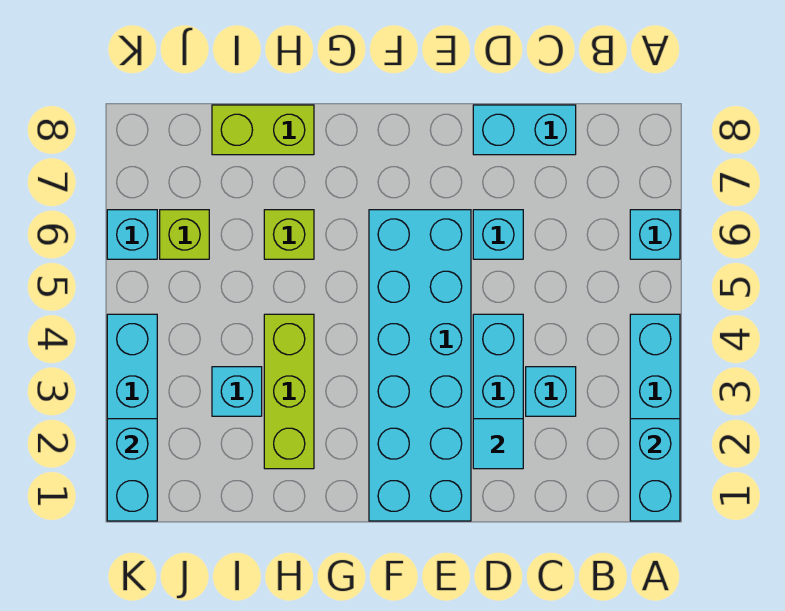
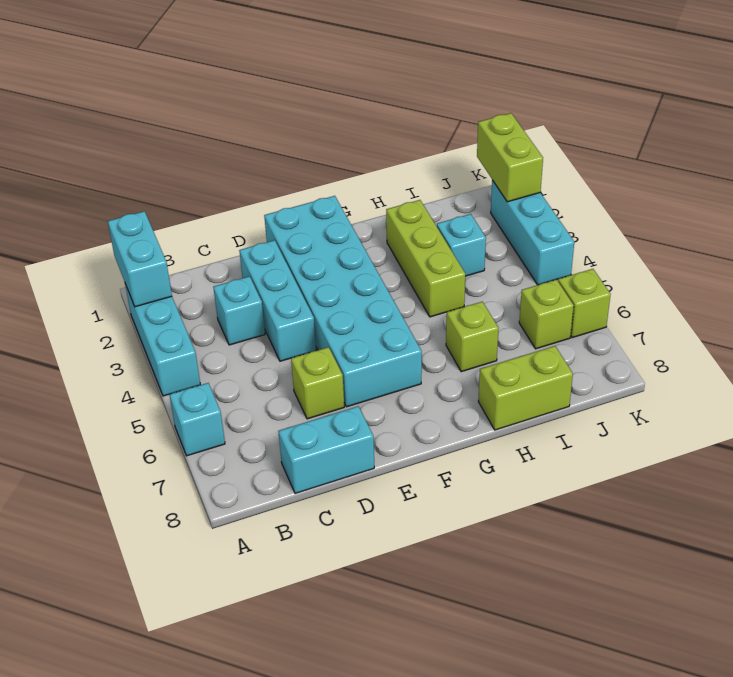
cyan tile D2 level 2 -> none
cyan brick D6 level 1 -> lime brick D6 level 1
cyan brick K1:K2 level 2 -> lime brick K1:K2 level 2
cyan brick K6 level 1 -> lime brick K6 level 1

